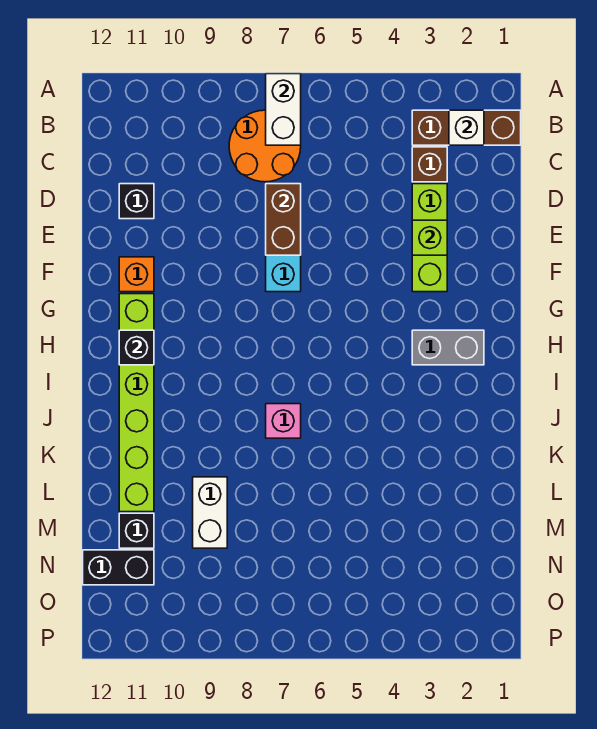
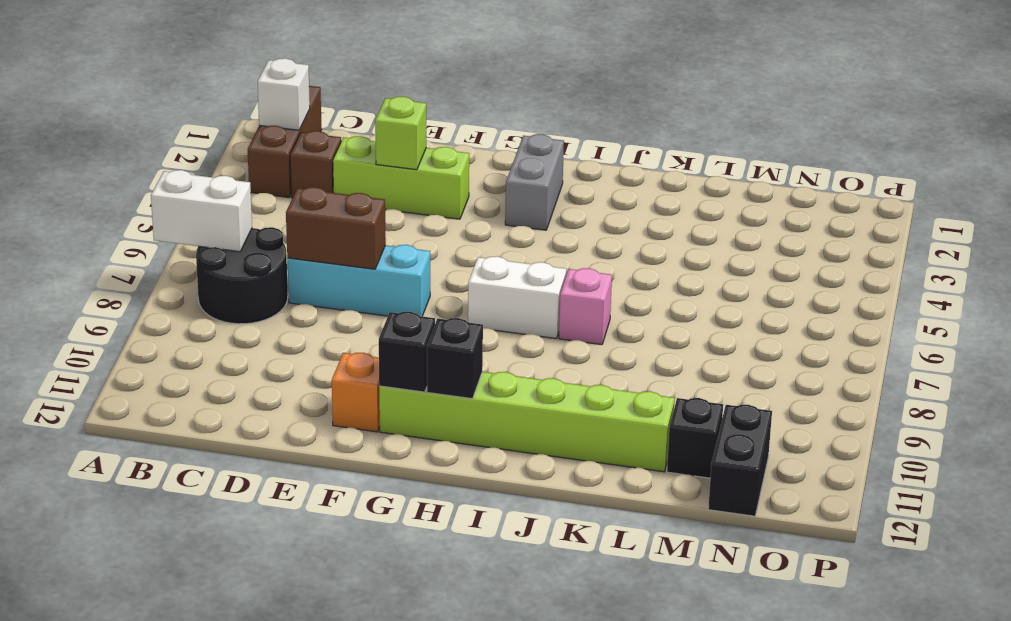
orange round brick B7:C8 level 1 -> black round brick B7:C8 level 1
black brick D11 level 1 -> black brick G11 level 2
white brick L9:M9 level 1 -> white brick H7:I7 level 1

